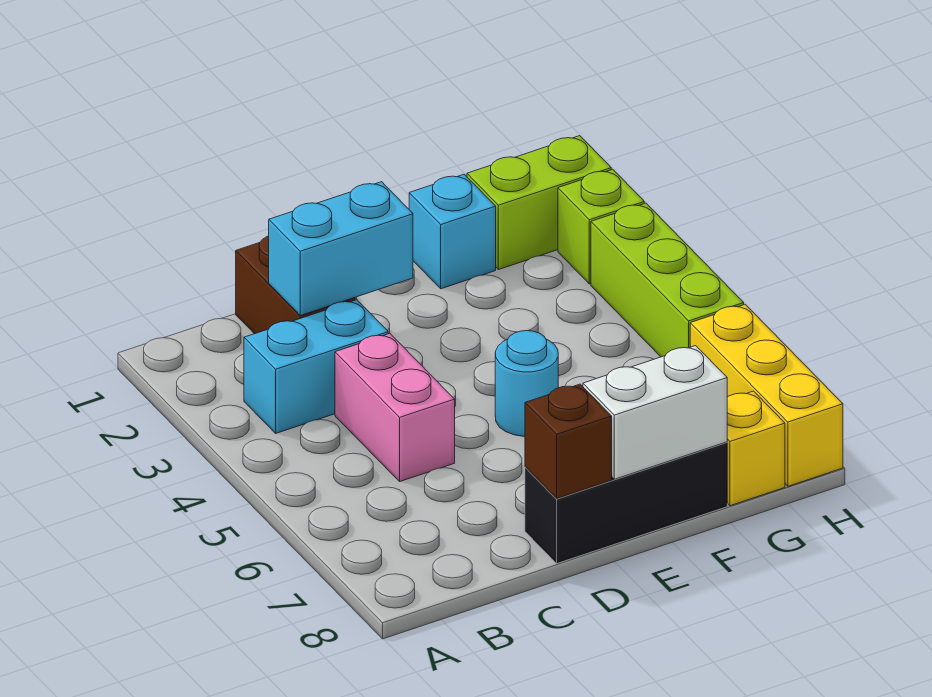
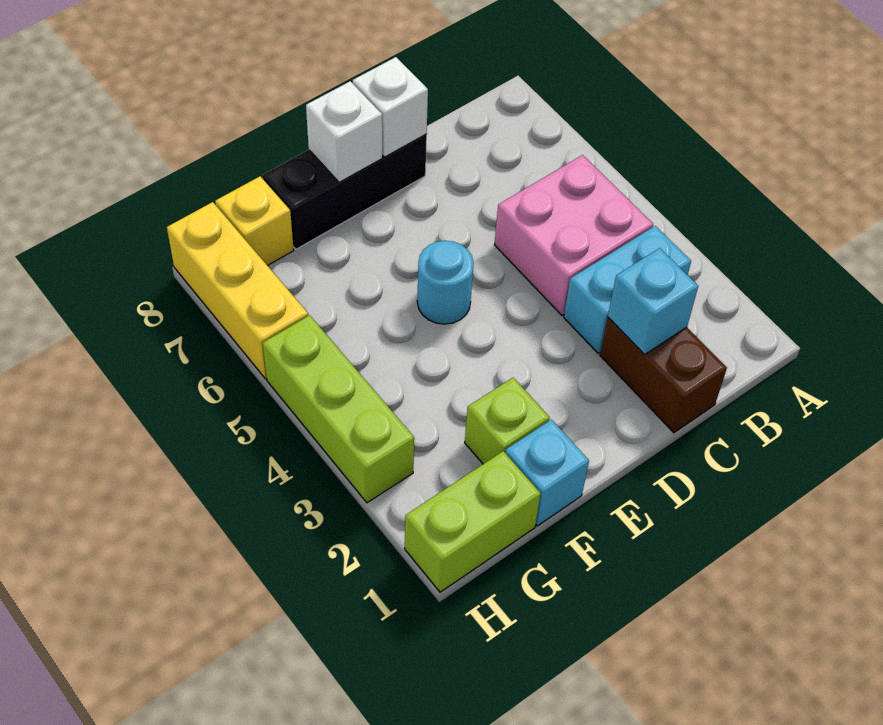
cyan brick C2:D2 level 2 -> cyan brick C2 level 2
pink brick C4:C5 level 1 -> pink brick B4:C5 level 1
brown brick D8 level 2 -> white brick D8 level 2
white brick E8:F8 level 2 -> white brick E8 level 2
lime brick H2 level 1 -> lime brick F2 level 1

